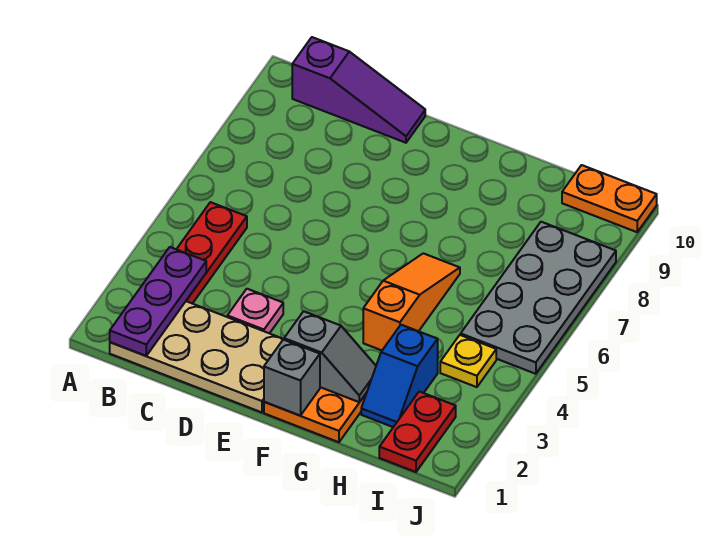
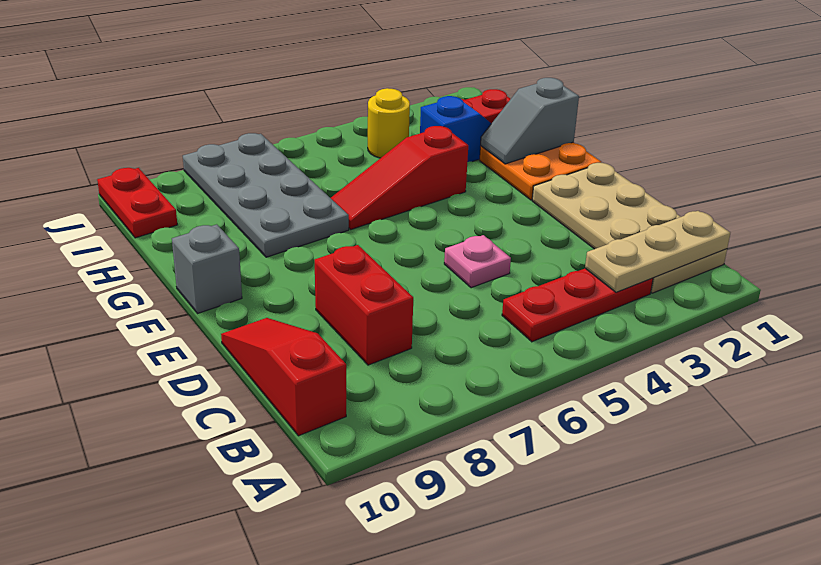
purple plate B1:B3 level 2 -> tan plate B1:B3 level 2
purple slope B10:D10 level 1 top B -> red slope B10:D10 level 1 top B
none -> red brick C8:D8 level 1
pink plate D3 level 1 -> pink plate D5 level 1
grey brick F1 level 2 -> grey brick F10 level 1
grey slope F2:G2 level 2 top F -> grey slope G1:G2 level 2 top 1
orange slope G4:G6 level 1 top 4 -> red slope G4:G6 level 1 top 4
yellow plate I4 level 1 -> yellow round brick I4 level 1
grey plate I5:J8 level 1 -> grey plate G7:J8 level 1
orange plate I10:J10 level 1 -> red plate I10:J10 level 1

